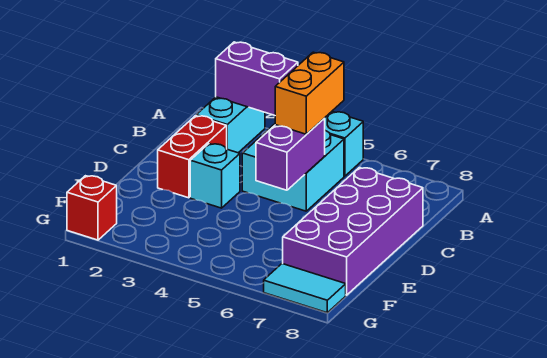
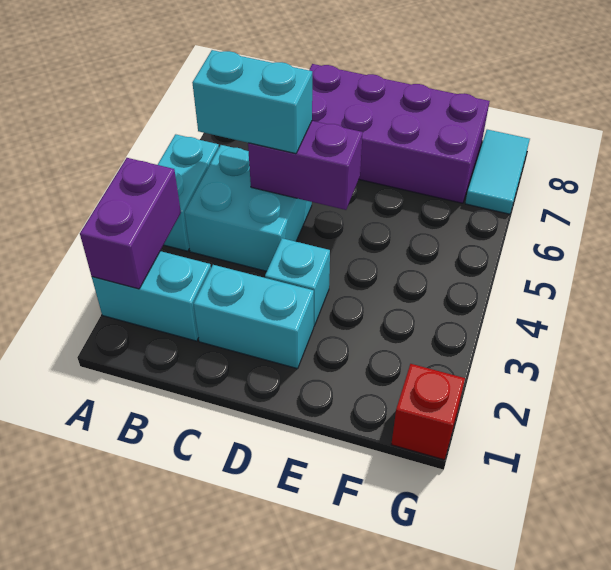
orange brick B5:C5 level 3 -> cyan brick B5:C5 level 3
red brick C2:D2 level 1 -> cyan brick C2:D2 level 1

